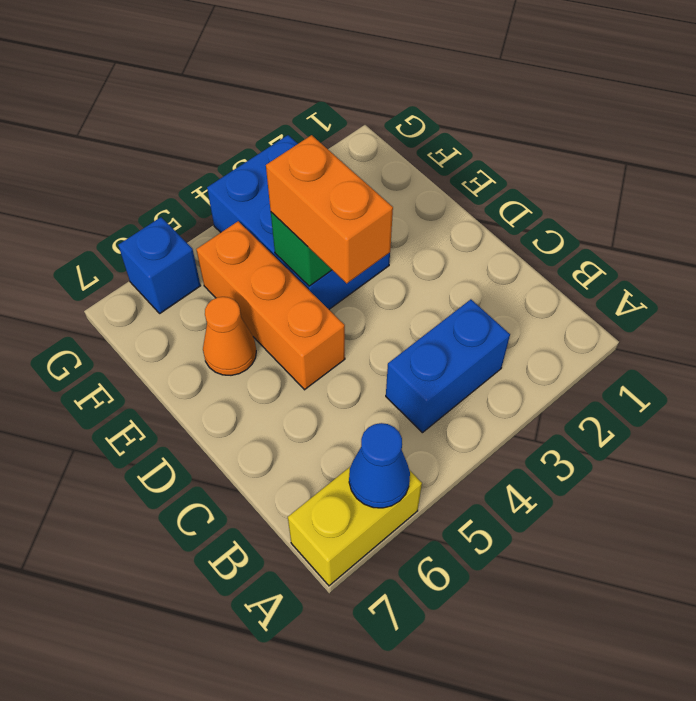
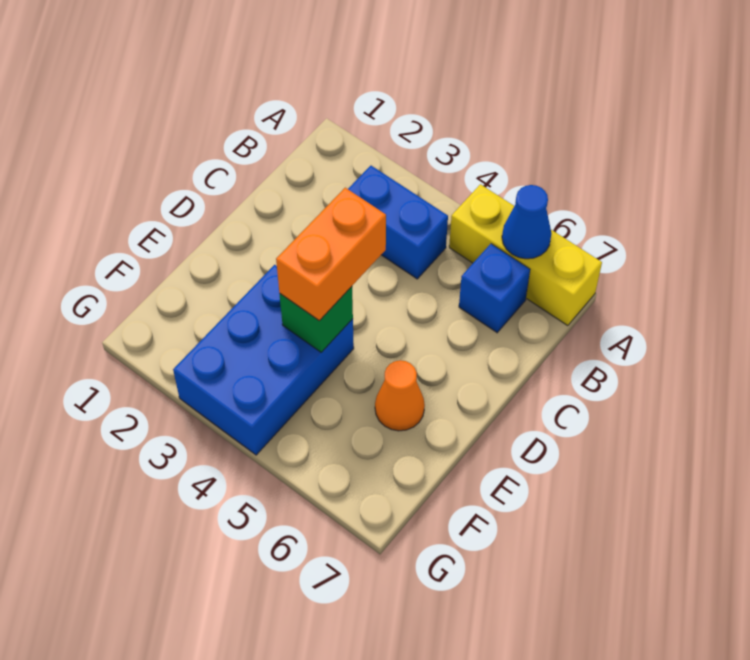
yellow brick A6:A7 level 1 -> yellow brick A5:A7 level 1
orange brick D5:F5 level 1 -> none
blue brick G6 level 1 -> blue brick B6 level 1

